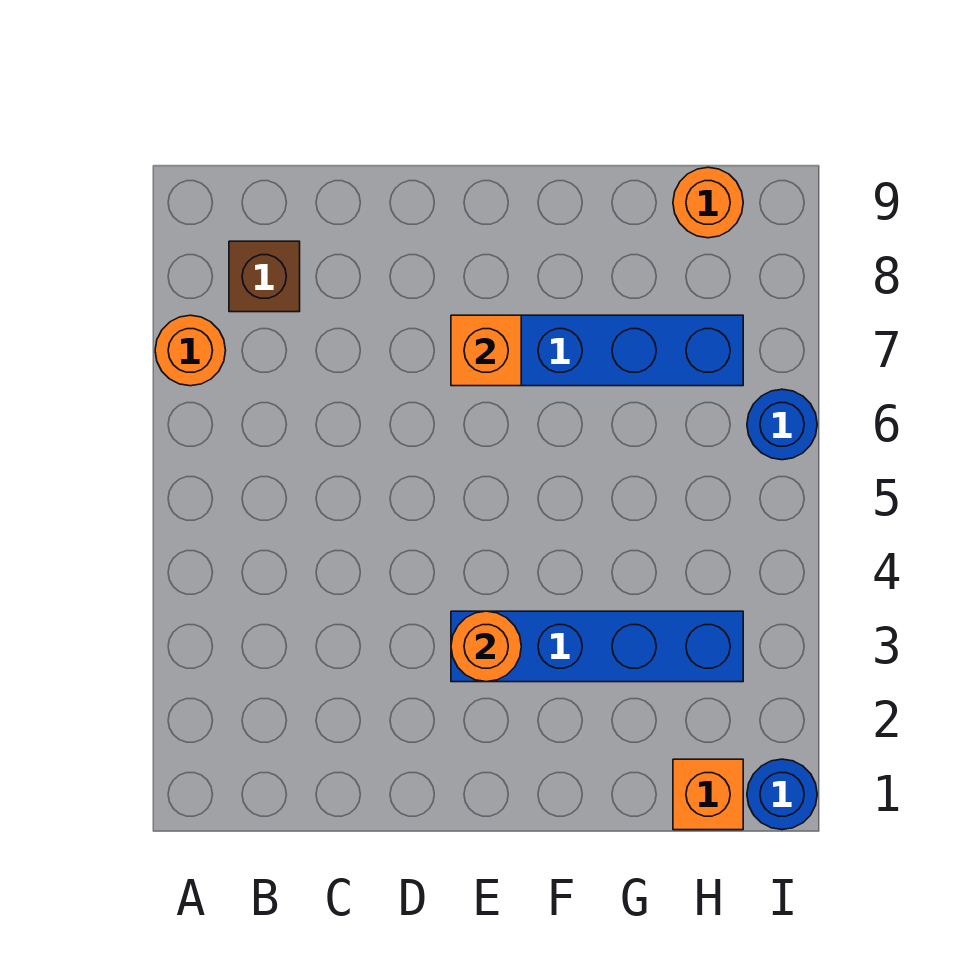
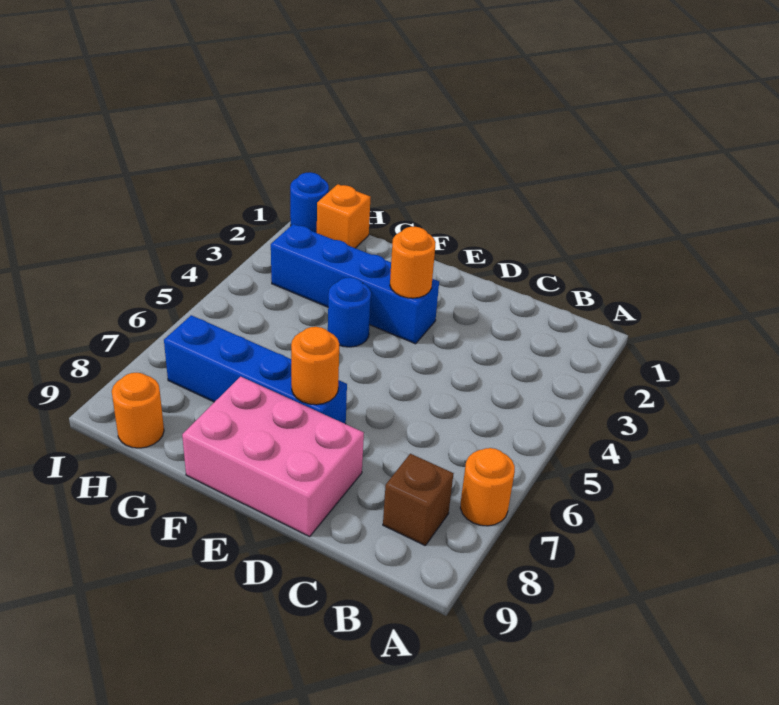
none -> pink brick D8:F9 level 1
orange brick E7 level 2 -> orange round brick E7 level 2
blue round brick I6 level 1 -> blue round brick F4 level 1

